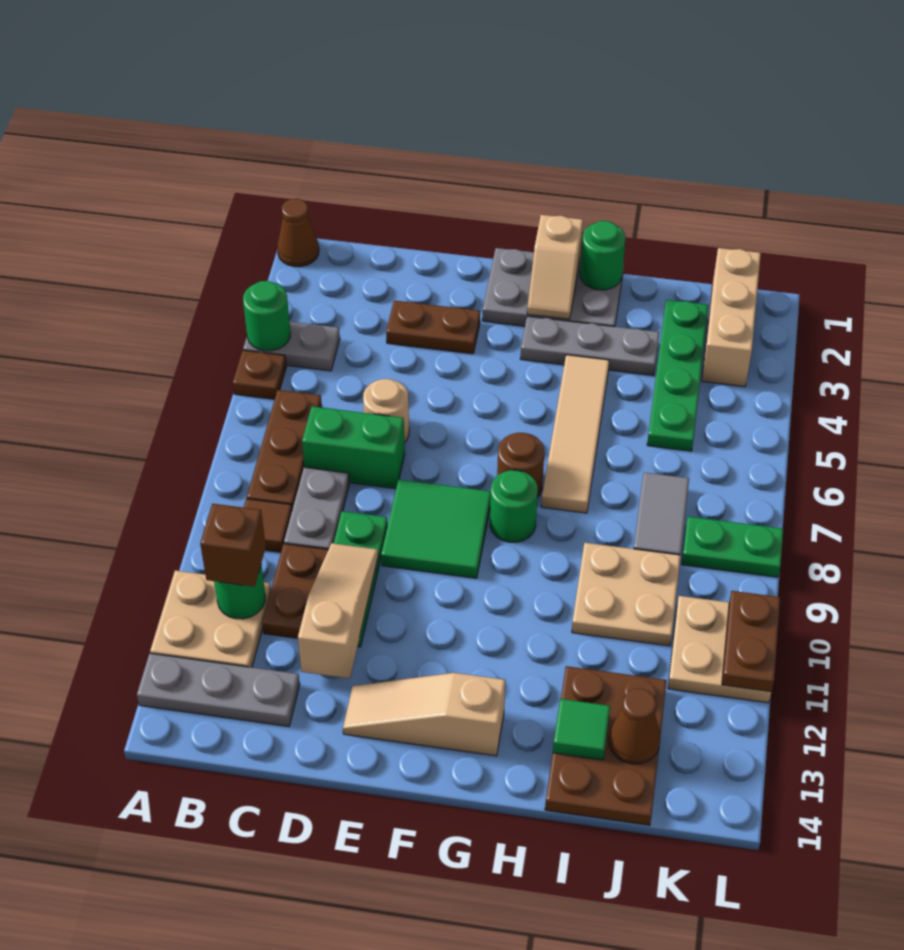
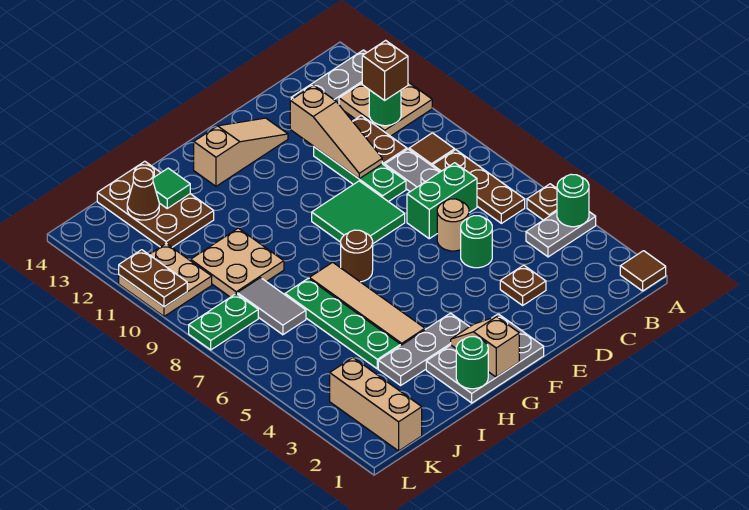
brown cone A1 level 1 -> brown tile A1 level 1
brown plate D3:E3 level 1 -> brown plate D3 level 1
green round brick G8 level 1 -> green round brick D5 level 1
green plate J2:J5 level 1 -> green plate I4:I7 level 1

